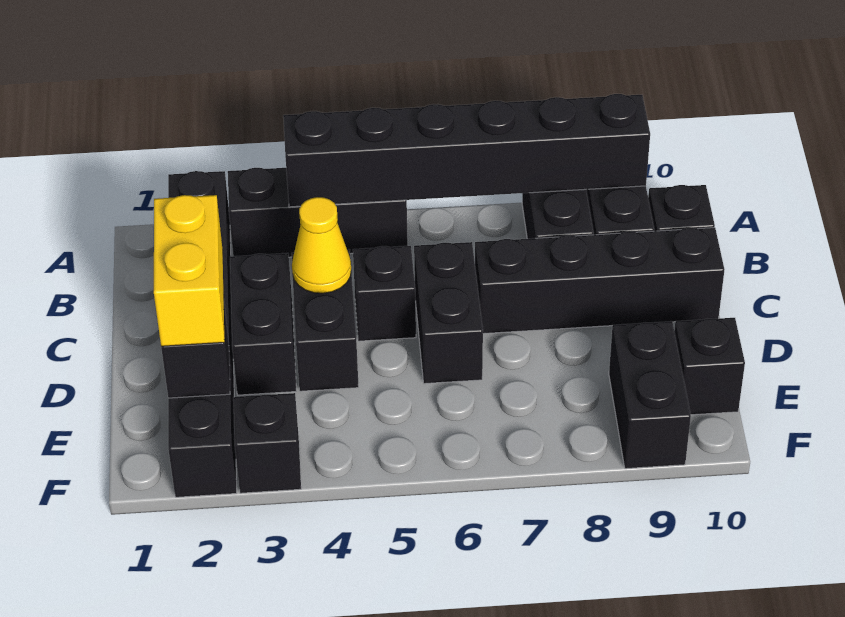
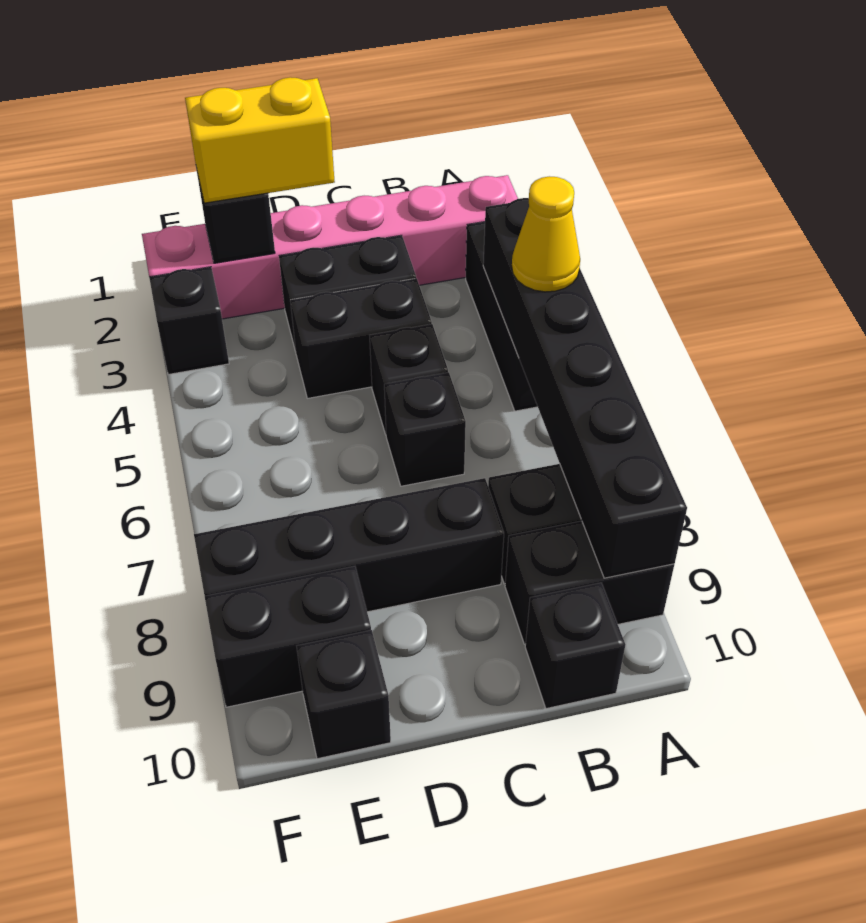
black brick A2:F2 level 1 -> pink brick A2:F2 level 1
yellow cone C4 level 2 -> yellow cone A5 level 3
black brick C6:D6 level 1 -> black brick C6 level 1
black brick C7:C10 level 1 -> black brick C8:F8 level 1

